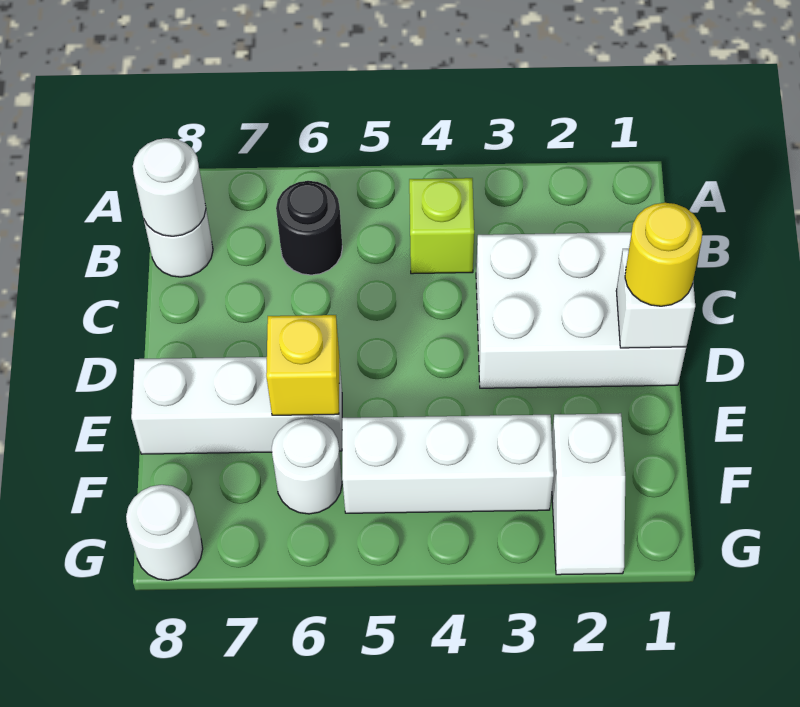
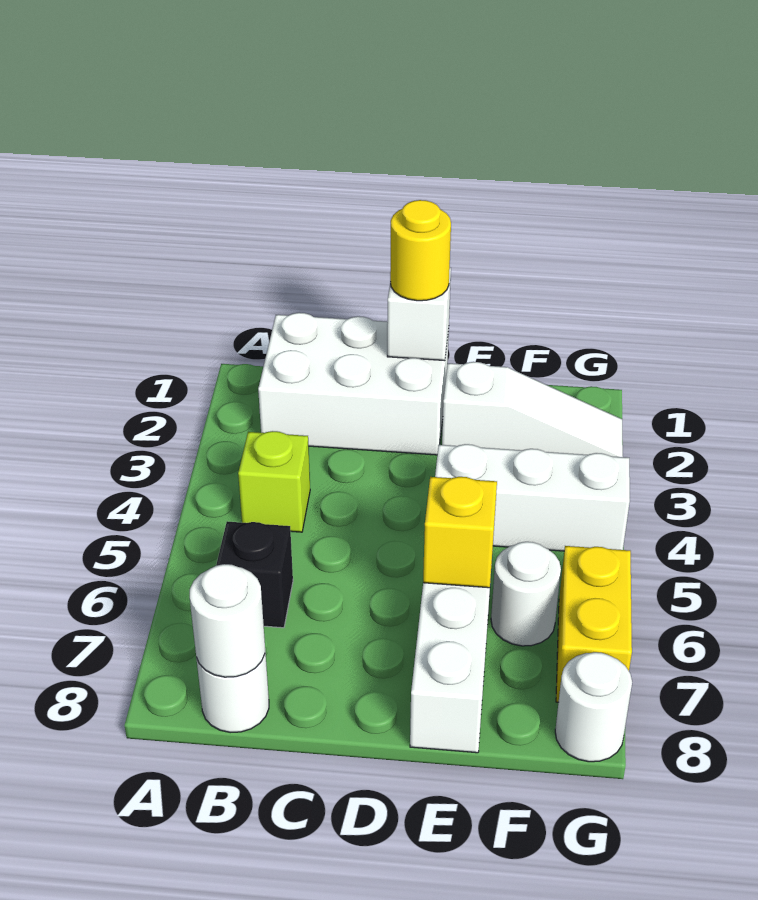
black round brick B6 level 1 -> black brick B6 level 1
white brick C1:D3 level 1 -> white brick B1:D2 level 1
white slope F2:G2 level 1 top F -> white slope E2:G2 level 1 top E
white brick F3:F5 level 1 -> white brick E4:G4 level 1
none -> yellow brick G6:G7 level 1

